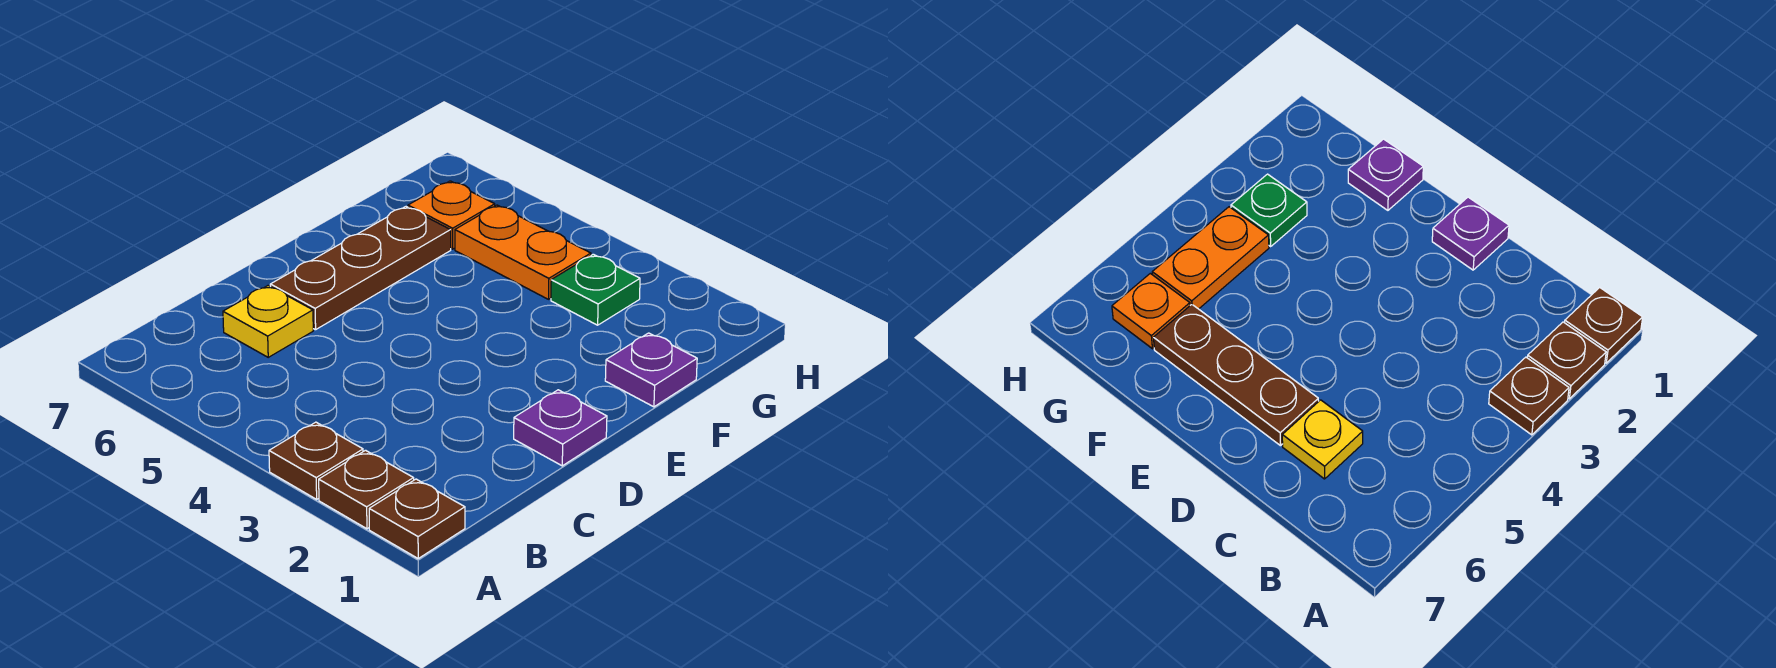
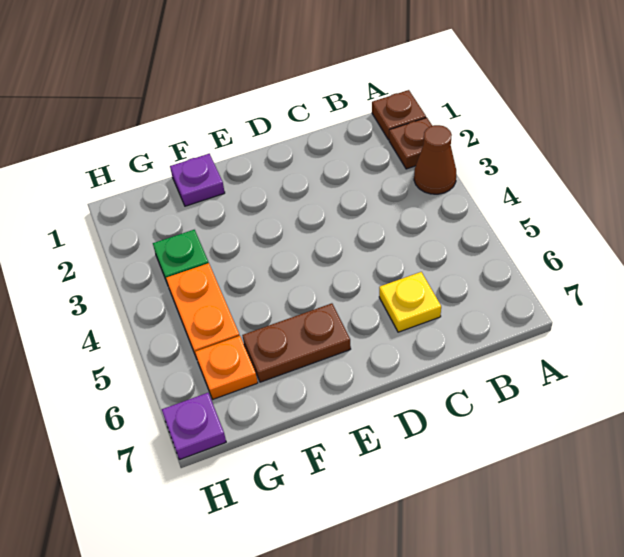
brown plate A3 level 1 -> brown cone A3 level 1
purple plate D1 level 1 -> purple plate H7 level 1
brown plate D6:F6 level 1 -> brown plate E6:F6 level 1

